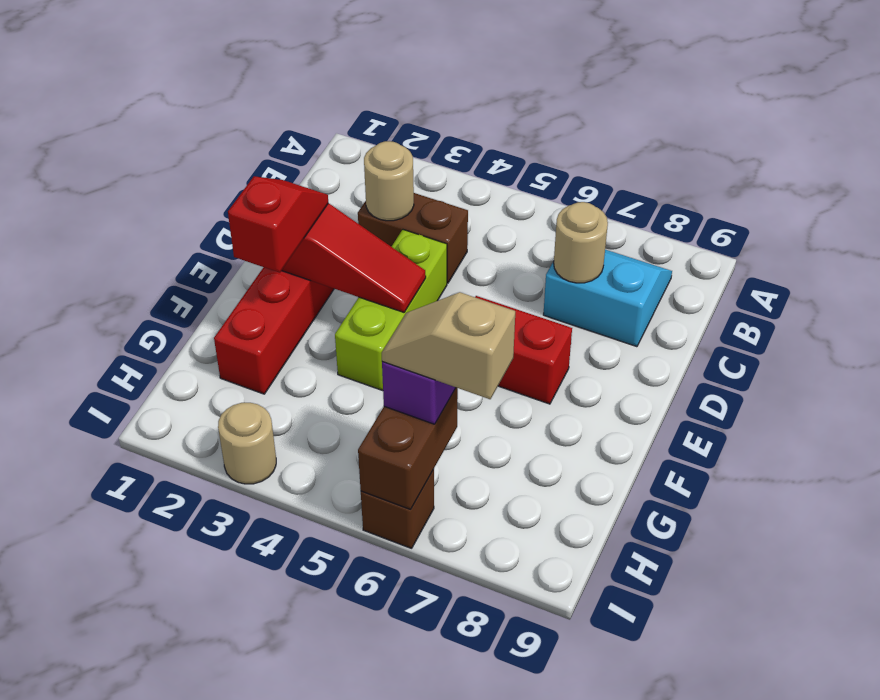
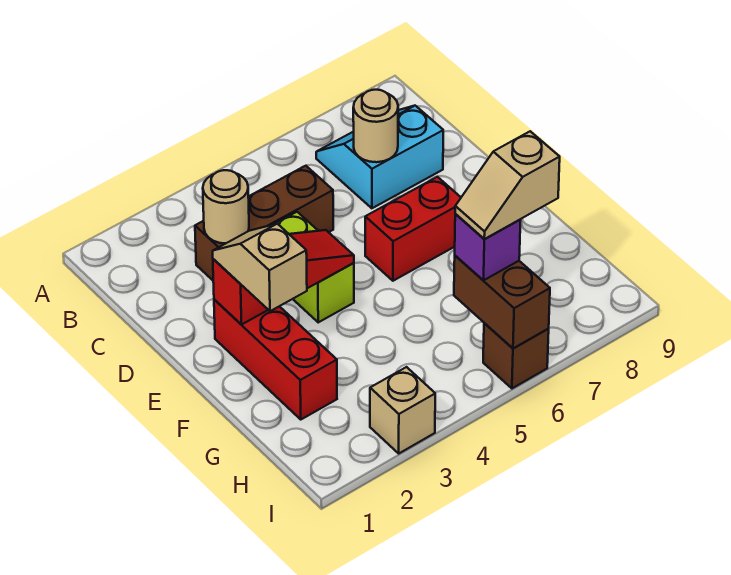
brown brick C3:C4 level 1 -> brown brick C3:C5 level 1
lime brick D4:F4 level 1 -> lime brick D4:E4 level 1
red slope E2:F2 level 3 top F -> tan slope E2:F2 level 3 top F
tan round brick I3 level 1 -> tan brick I3 level 1

